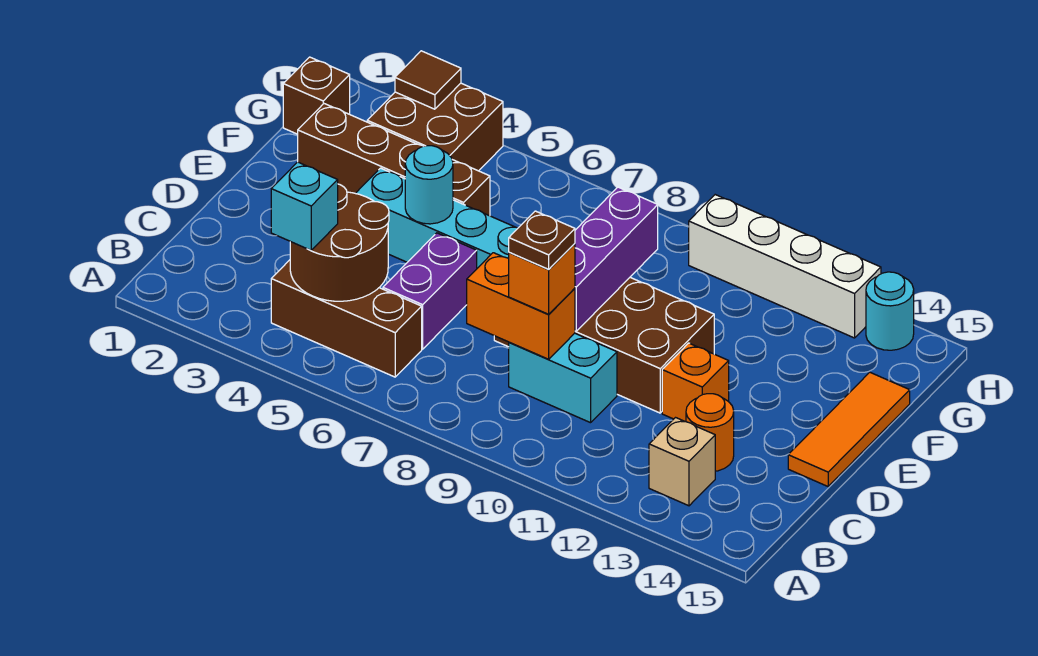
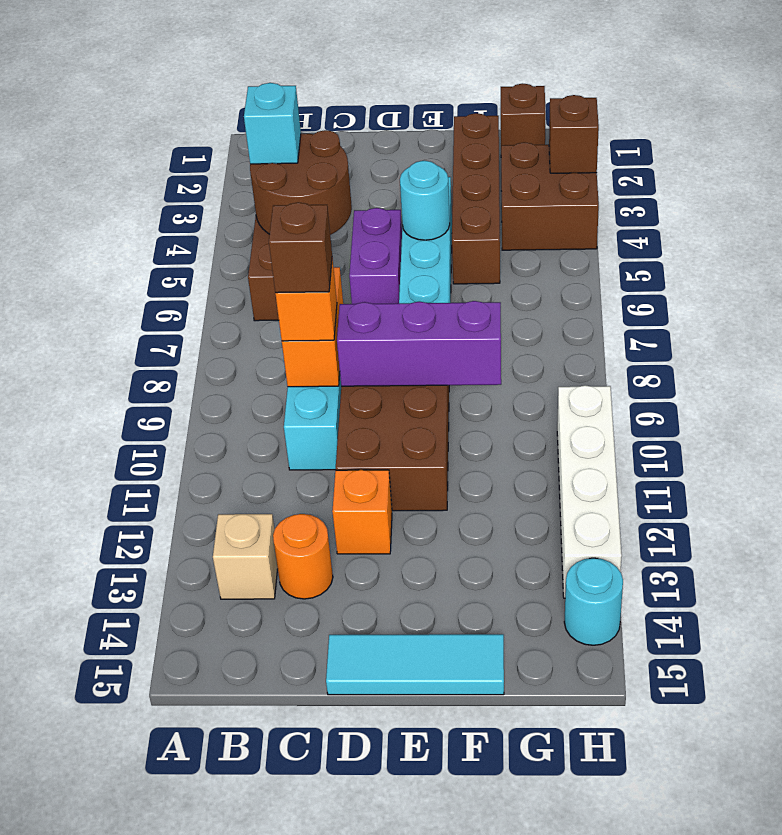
purple brick C6:D6 level 1 -> purple brick D5:D6 level 1
brown plate C9 level 4 -> brown brick C9 level 4
orange tile D15:F15 level 1 -> cyan tile D15:F15 level 1
brown tile H3 level 2 -> brown brick H3 level 2

